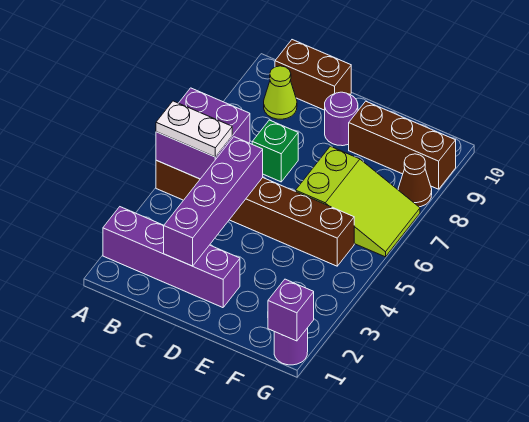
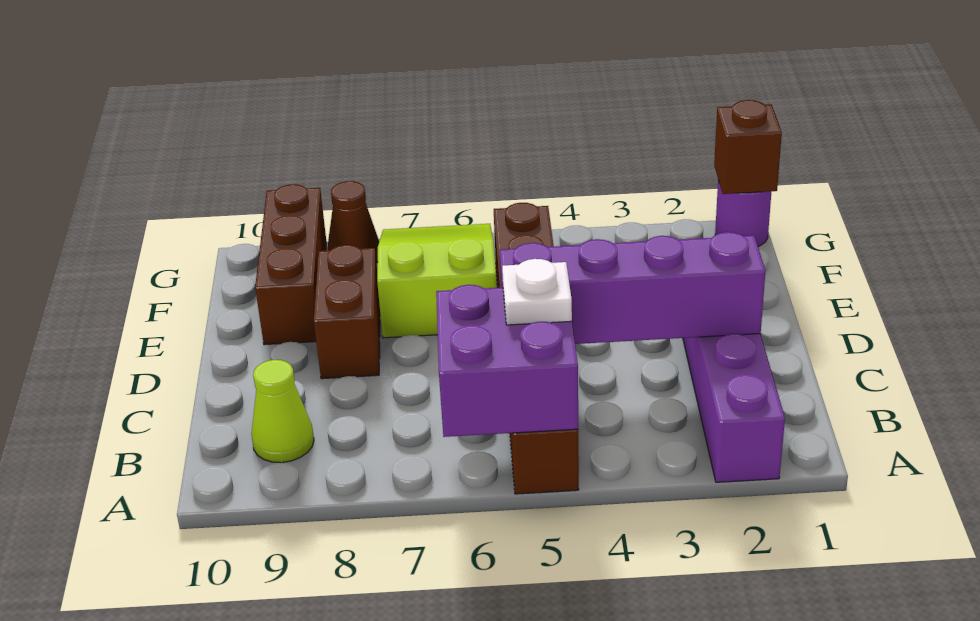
white plate A5:B5 level 3 -> white plate B5 level 3
brown brick B10:C10 level 1 -> brown brick D8:E8 level 1
green brick C7 level 1 -> none
purple round brick D9 level 1 -> none
purple brick G1 level 2 -> brown brick G1 level 2

